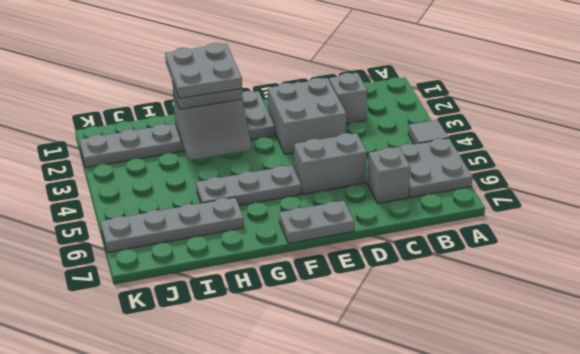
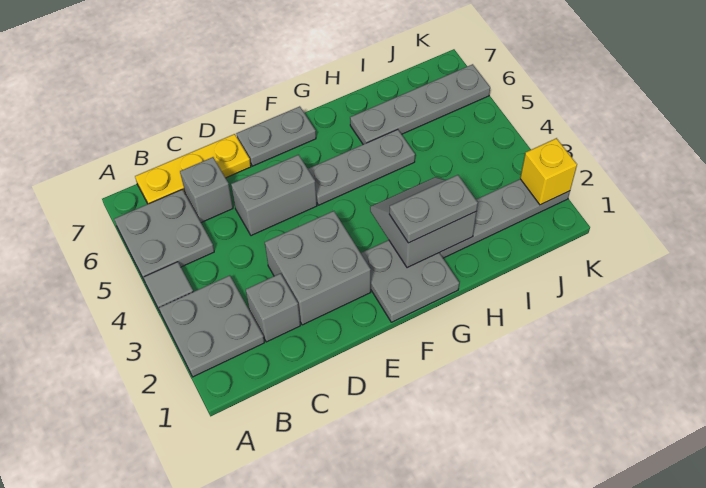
none -> yellow plate B7:D7 level 1
grey plate G1:H2 level 4 -> grey plate A2:B3 level 1
none -> yellow brick K2 level 2

